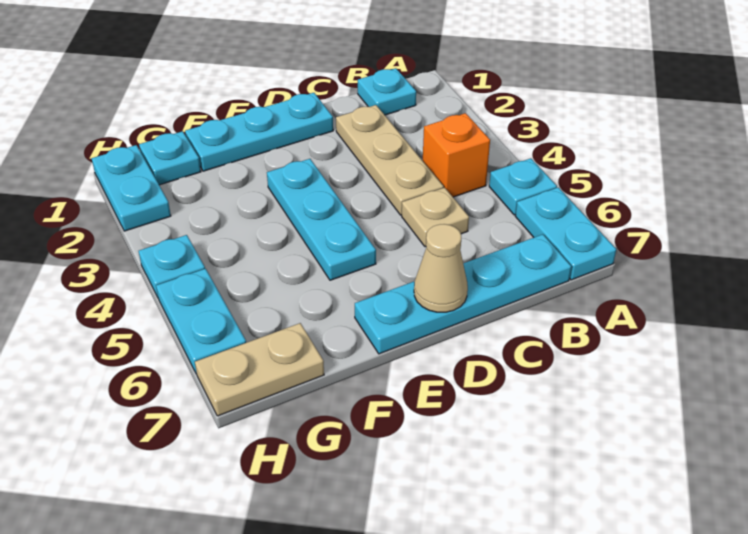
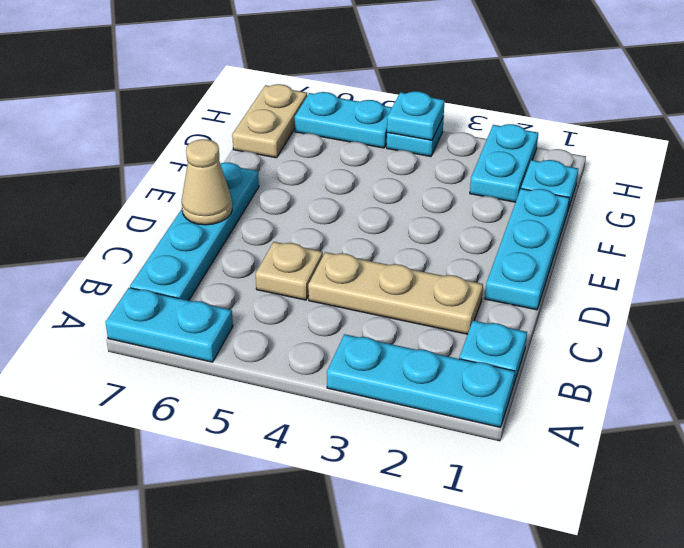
cyan plate A5 level 1 -> cyan plate H4 level 2
orange brick B4 level 1 -> none
cyan plate E3:E5 level 1 -> cyan plate A1:A3 level 1
cyan plate H1:H2 level 1 -> cyan plate G2:H2 level 1

